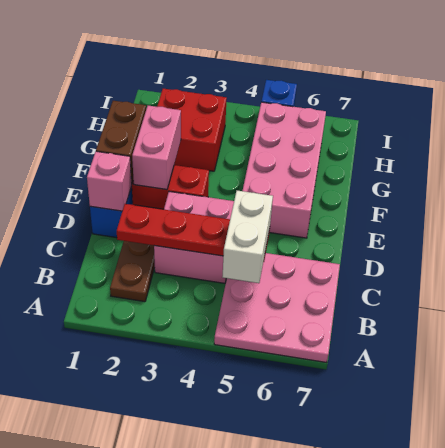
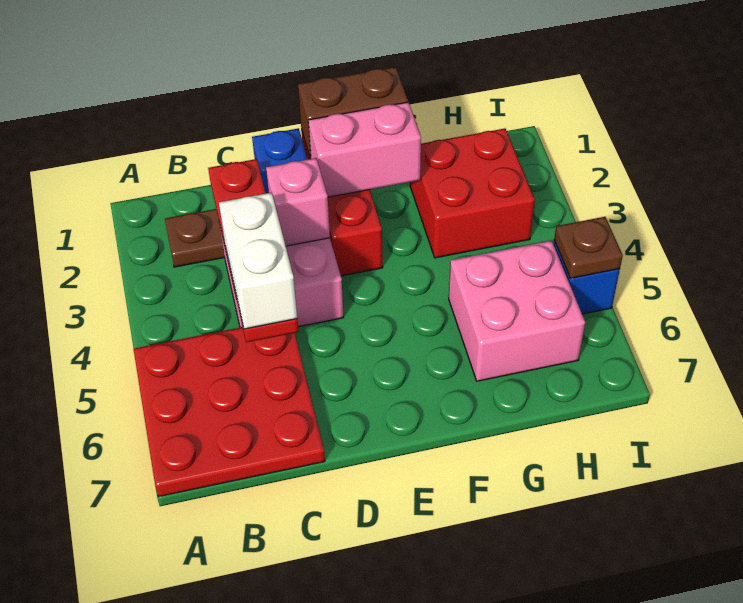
pink plate A5:C7 level 1 -> red plate A5:C7 level 1
white brick B5:C5 level 3 -> white brick C4:C5 level 3
pink brick D1 level 2 -> pink brick D3 level 2
pink brick E5:H6 level 1 -> pink brick G5:H6 level 1
none -> brown plate I5 level 2

